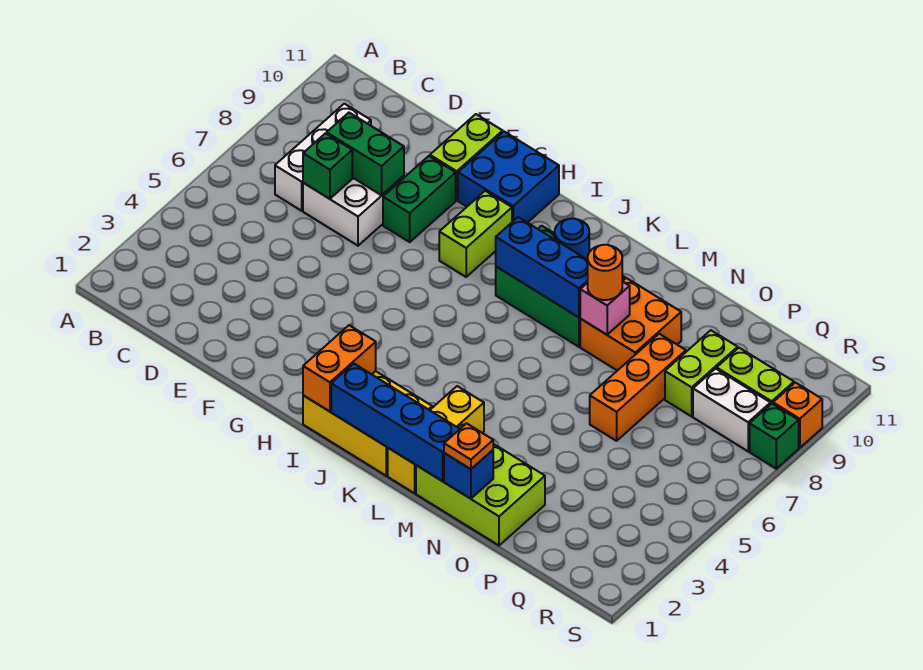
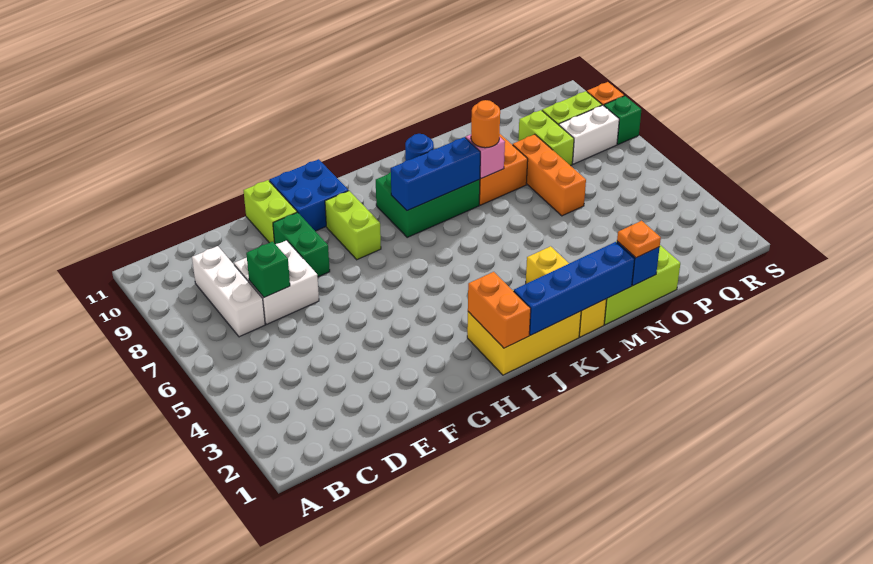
green brick D8:E8 level 2 -> none

